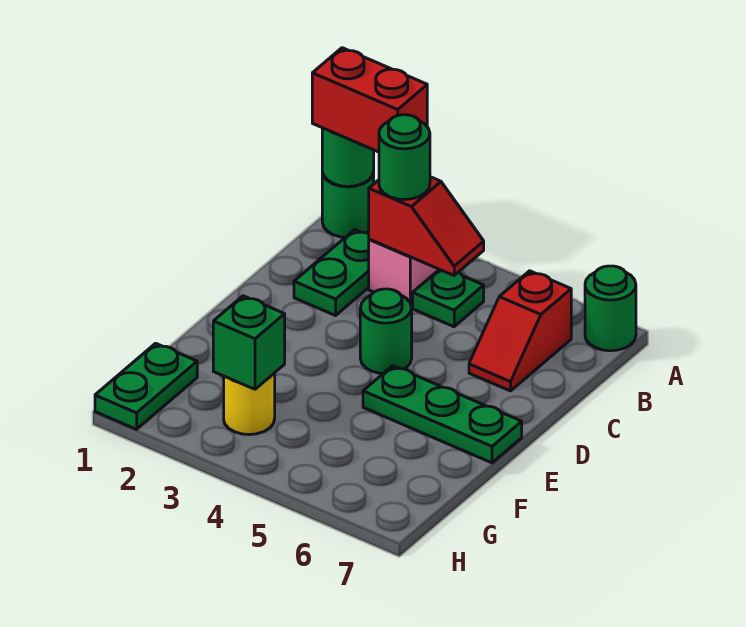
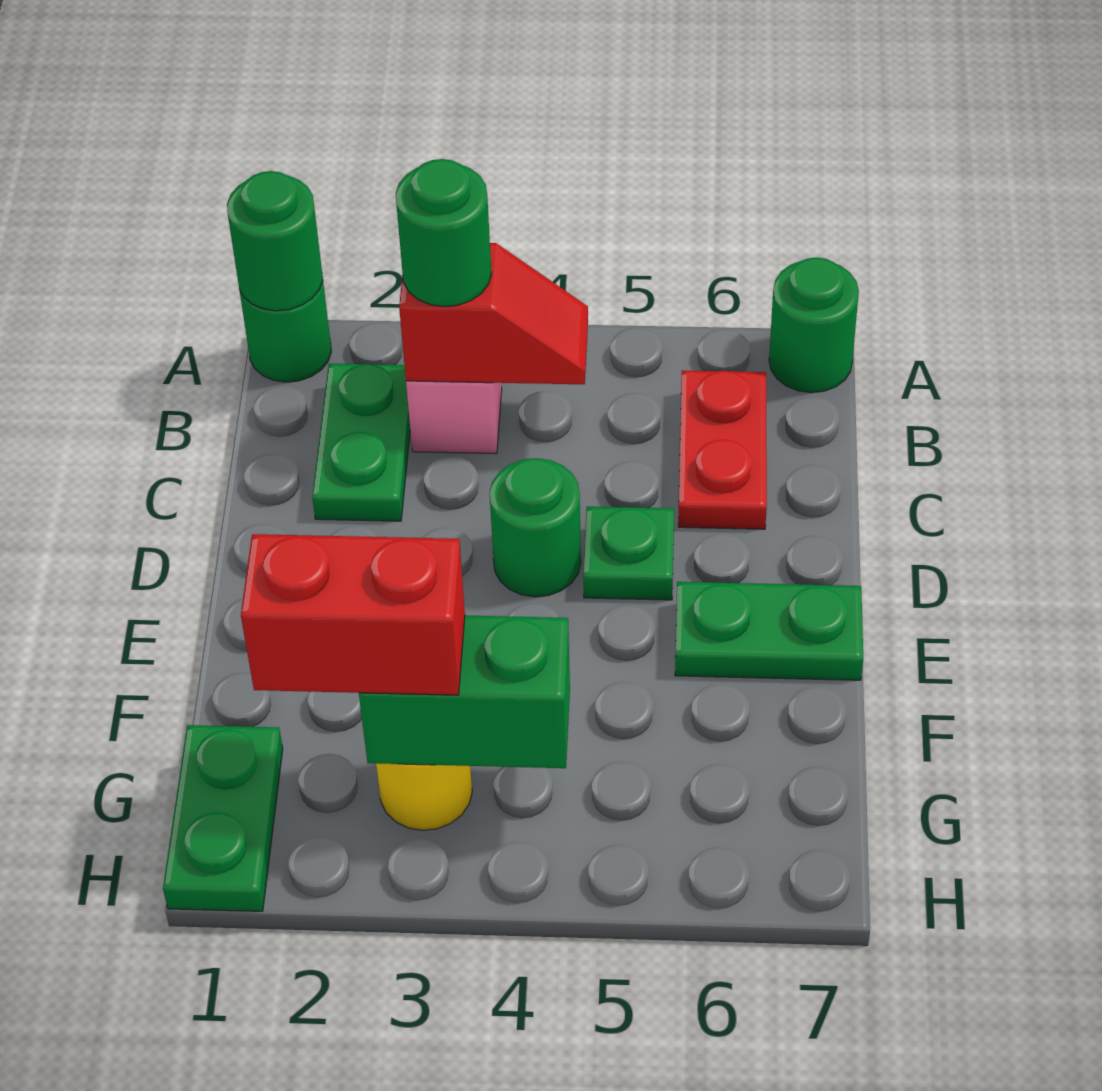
red brick A1:A2 level 3 -> red brick G2:G3 level 3
green plate B4 level 1 -> green plate D5 level 1
red slope B6:C6 level 1 top B -> red plate B6:C6 level 1
green plate E5:E7 level 1 -> green plate E6:E7 level 1
green brick G3 level 2 -> green brick G3:G4 level 2

